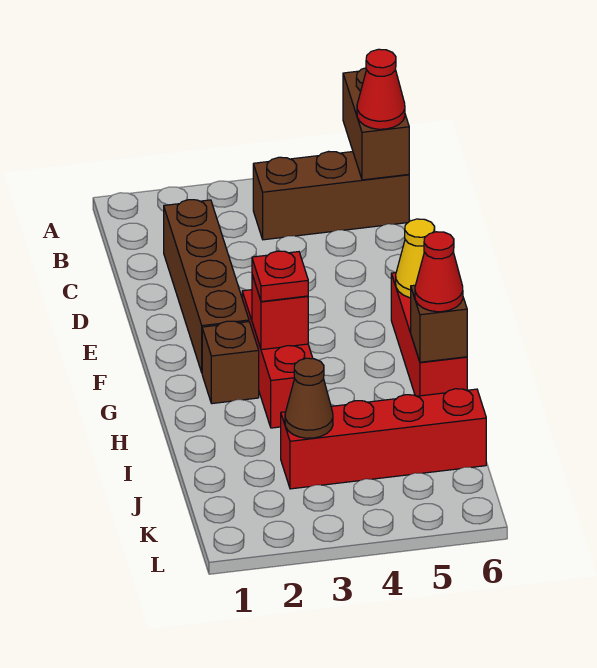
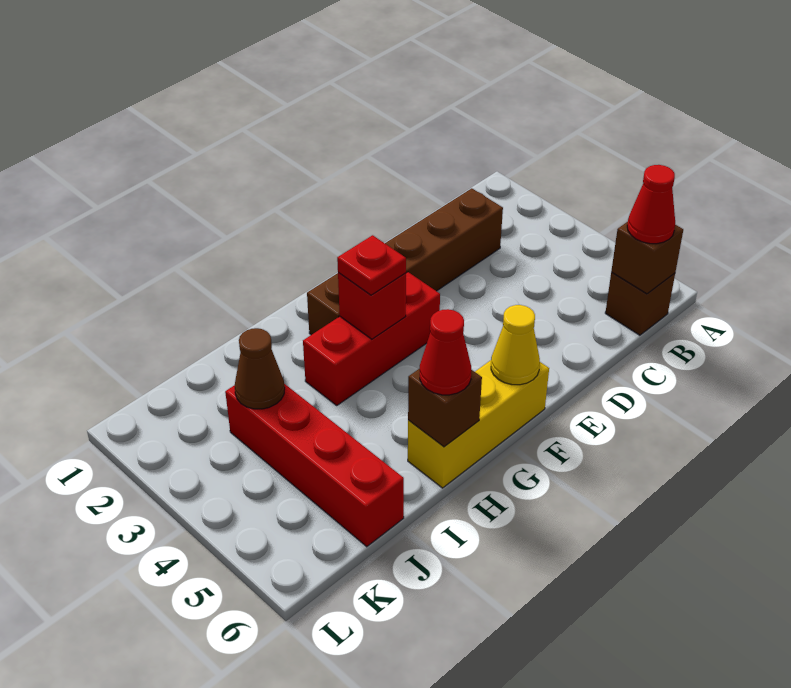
brown brick A6:B6 level 2 -> brown brick B6 level 2
brown brick B4:B6 level 1 -> brown brick B6 level 1
red brick F6:H6 level 1 -> yellow brick F6:H6 level 1

